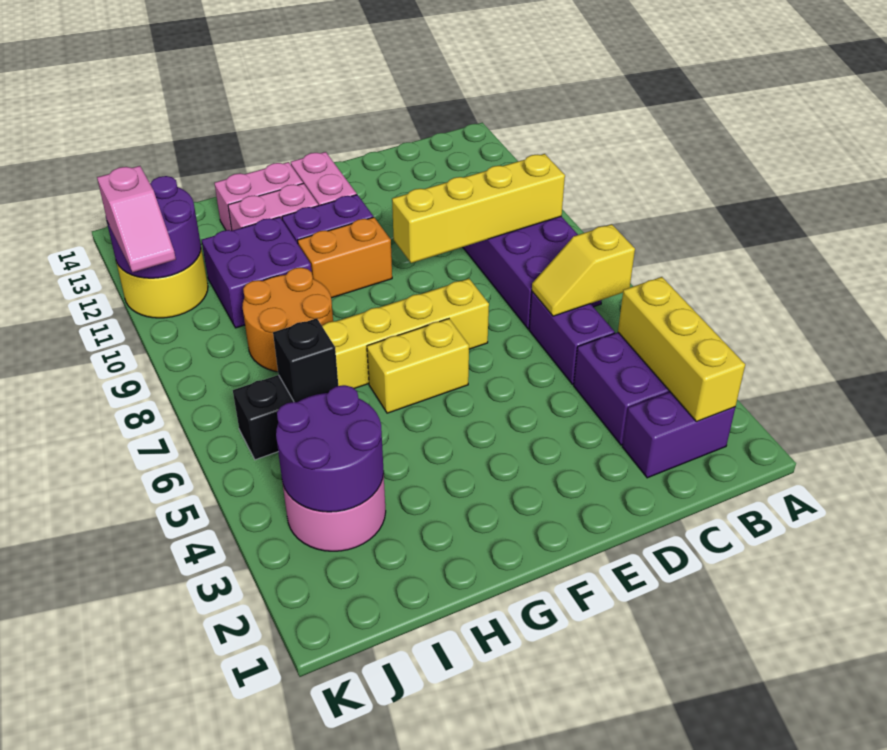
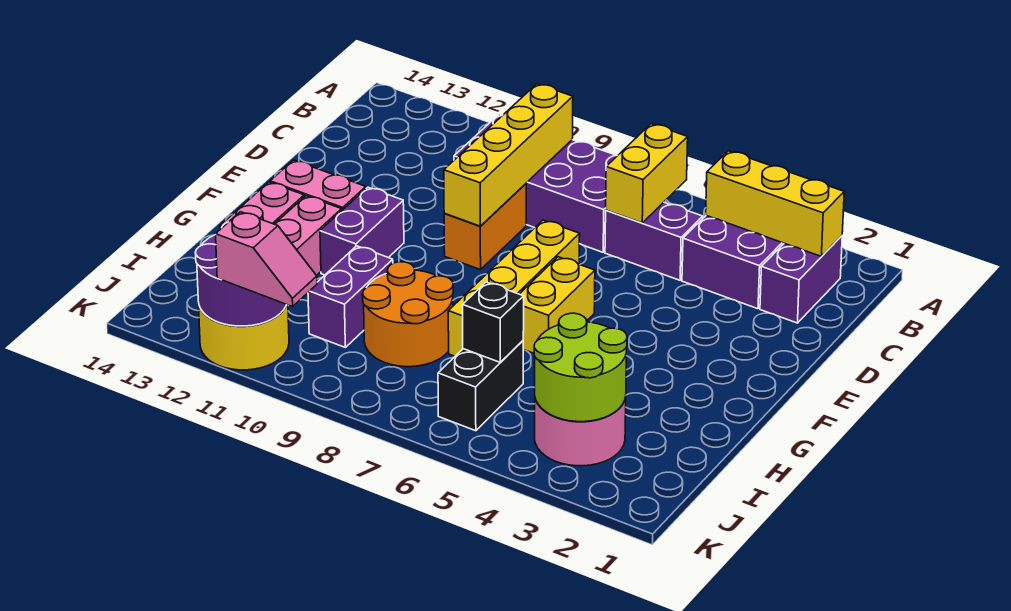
yellow slope B6:C6 level 2 top B -> yellow brick B6:C6 level 2
orange brick F10:G10 level 1 -> orange brick D9:E9 level 1
purple brick H10:I11 level 1 -> purple brick H10:I10 level 1
purple round brick I3:J4 level 2 -> lime round brick I3:J4 level 2

